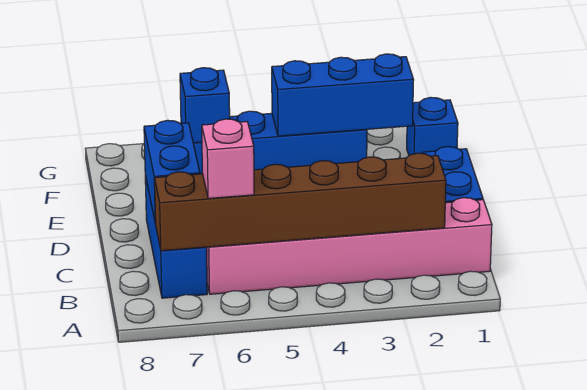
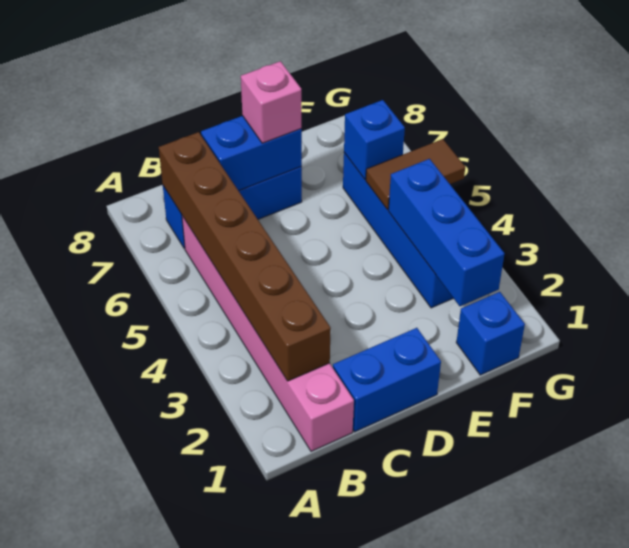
pink brick B6 level 3 -> pink brick D7 level 3
none -> brown tile F5:G5 level 2

